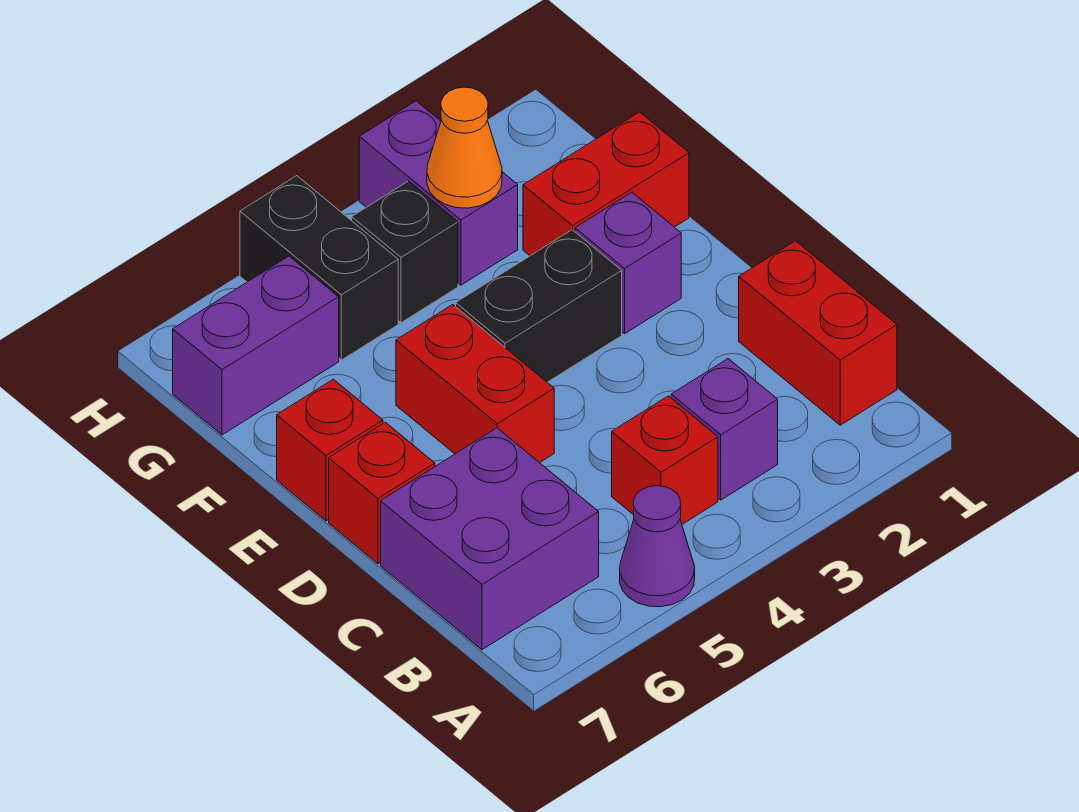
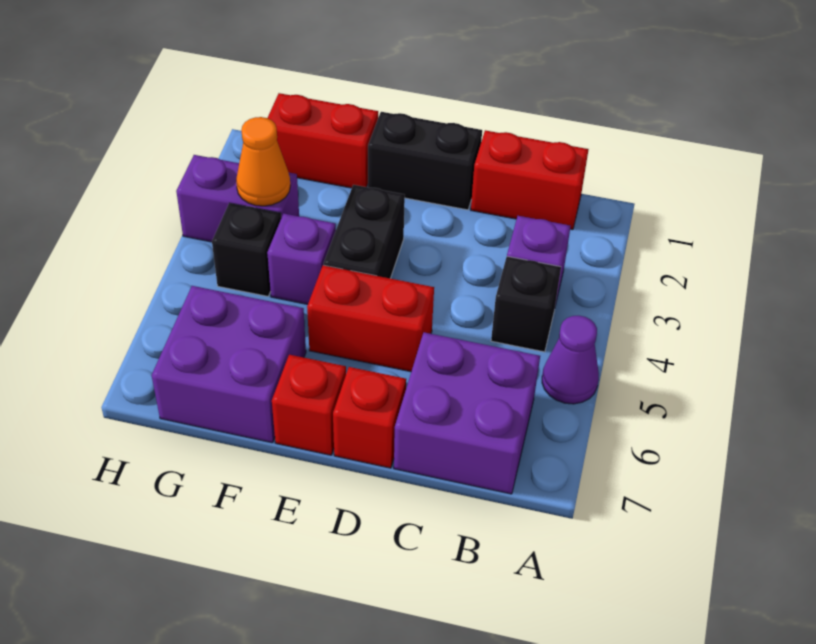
red brick B4 level 1 -> black brick B4 level 1
purple brick E2 level 1 -> purple brick F4 level 1
red brick F1:F2 level 1 -> red brick F1:G1 level 1
black brick G5:H5 level 1 -> black brick D1:E1 level 1
purple brick G6:G7 level 1 -> purple brick F6:G7 level 1

